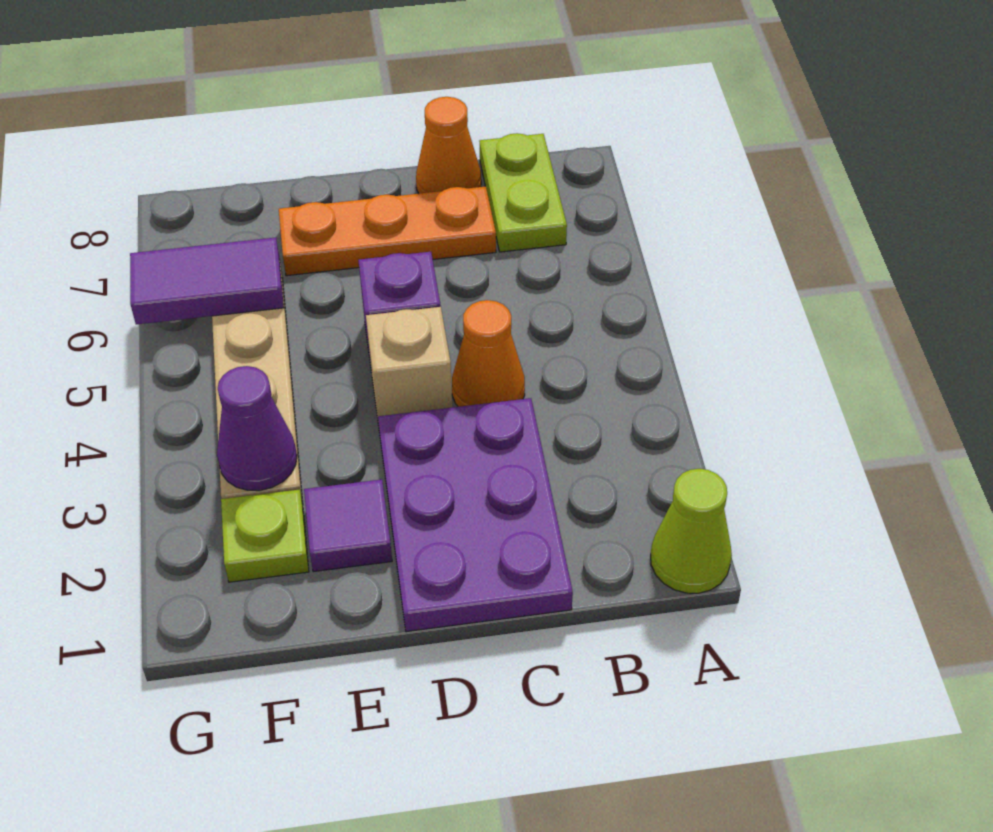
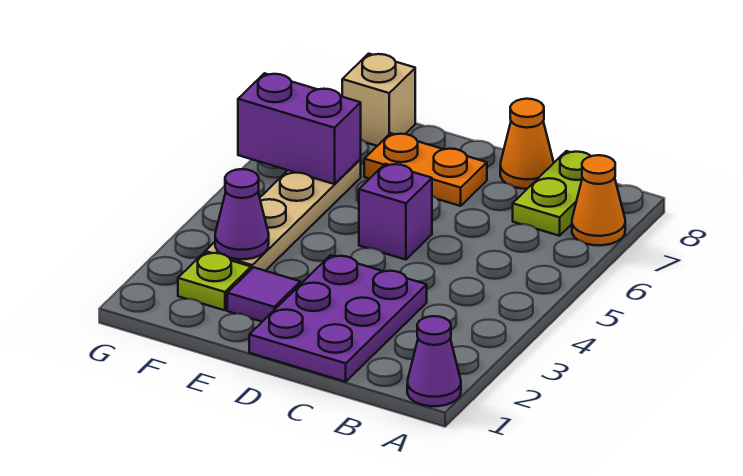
lime cone A1 level 1 -> purple cone A1 level 1
orange cone C4 level 1 -> orange cone A7 level 1
orange plate C7:E7 level 1 -> orange plate D7:E7 level 1
tan brick D4 level 1 -> tan brick F8 level 1
purple tile F6:G6 level 2 -> purple brick F6:G6 level 2

